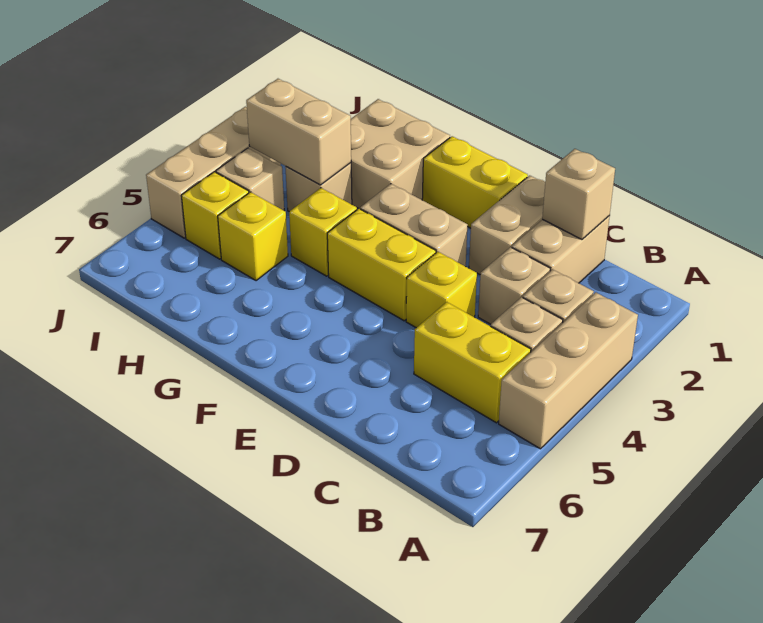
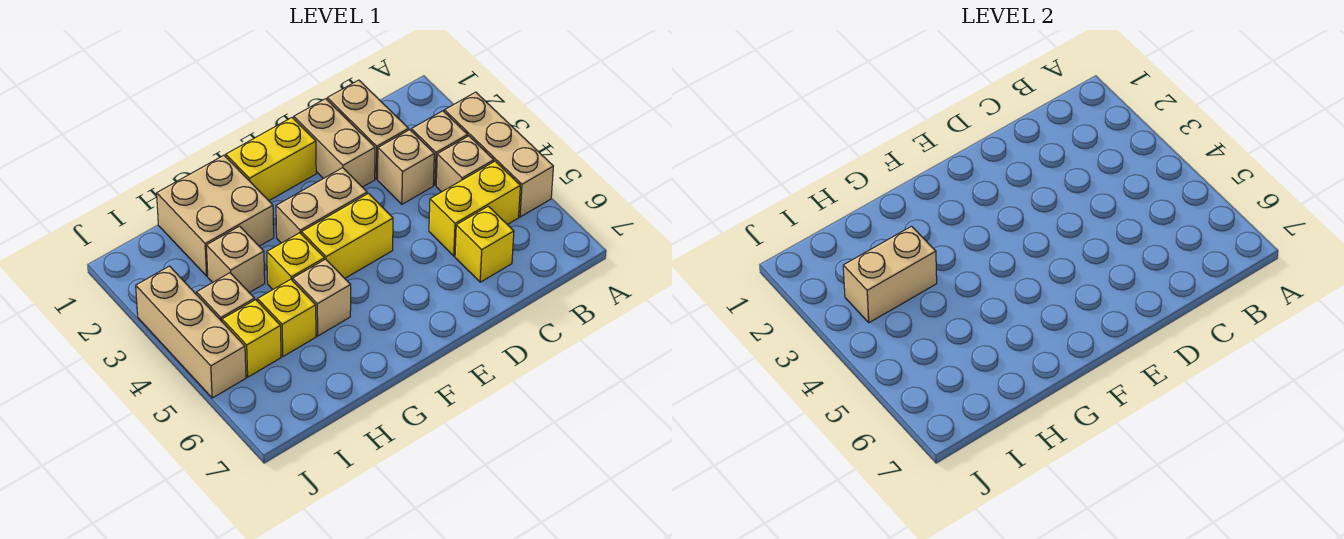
tan brick C1 level 2 -> tan brick G5 level 1
yellow brick D4 level 1 -> yellow brick C6 level 1

